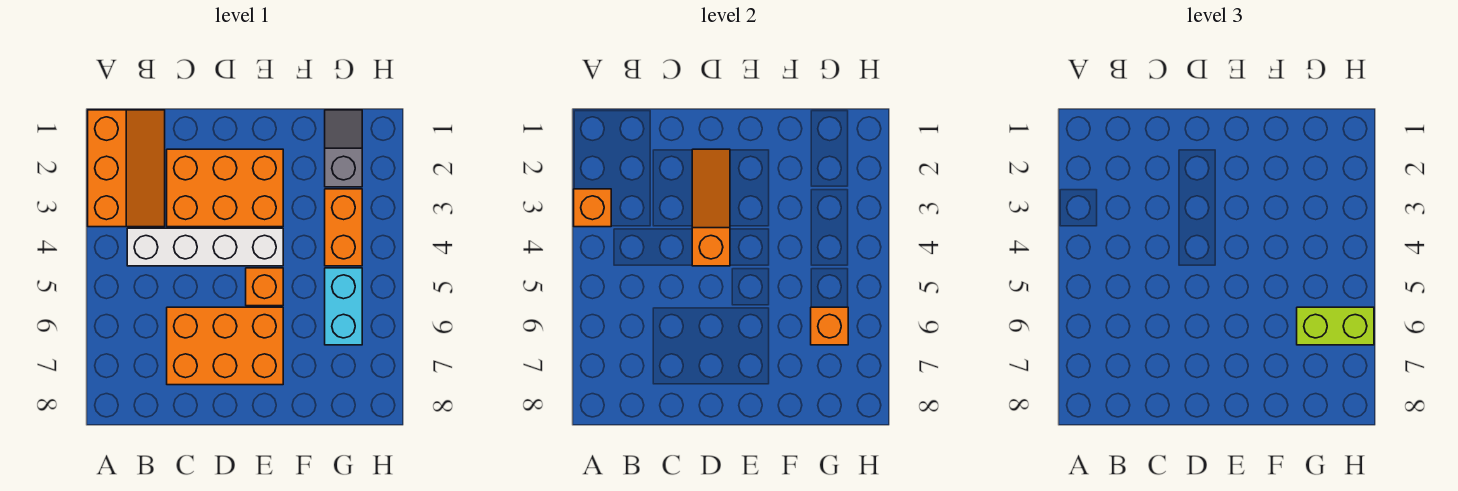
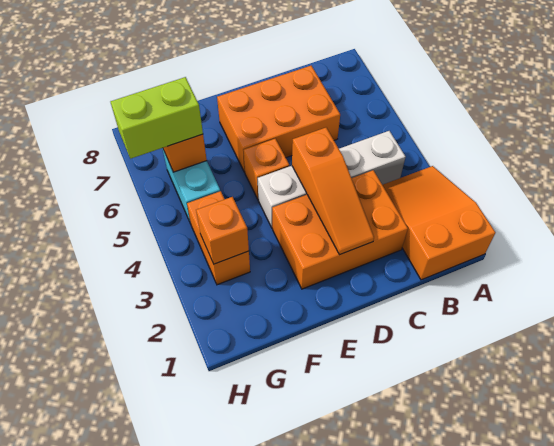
orange slope A1:B3 level 1 top A -> orange slope A1:B3 level 1 top 1
orange brick A3 level 2 -> orange brick G3 level 2
grey slope G1:G2 level 1 top 2 -> none

